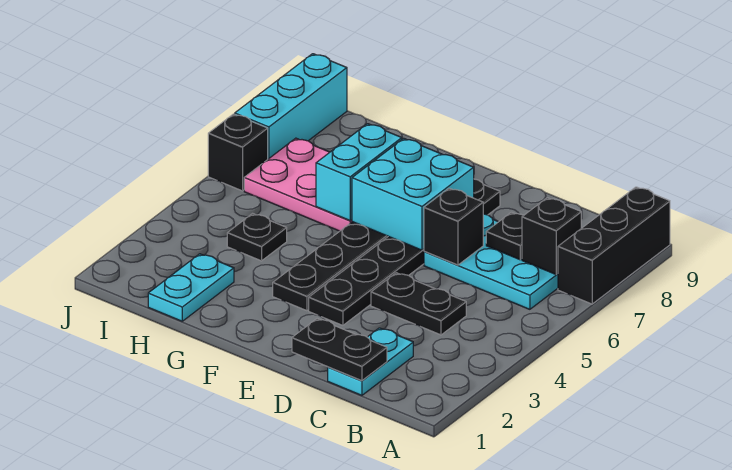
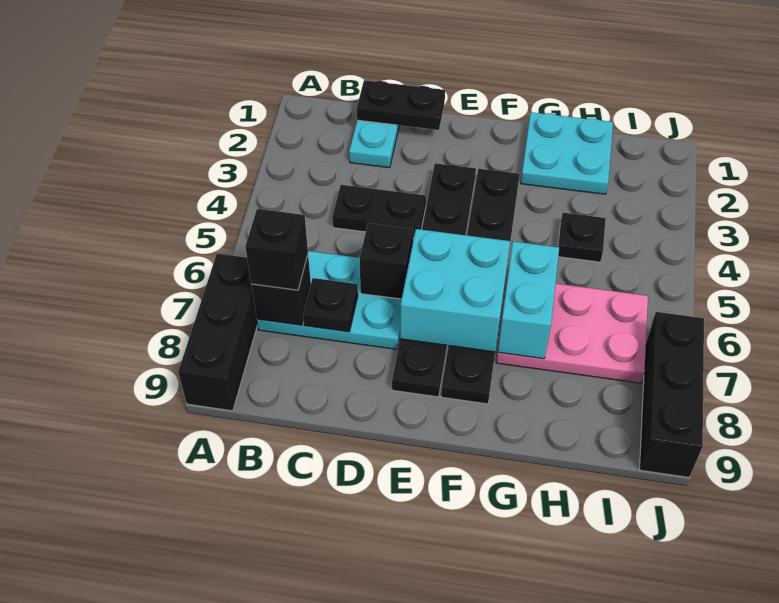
cyan plate H1:H2 level 1 -> cyan plate G1:H2 level 1
black brick J6 level 1 -> black brick B7 level 3
cyan brick J7:J9 level 1 -> black brick J7:J9 level 1

